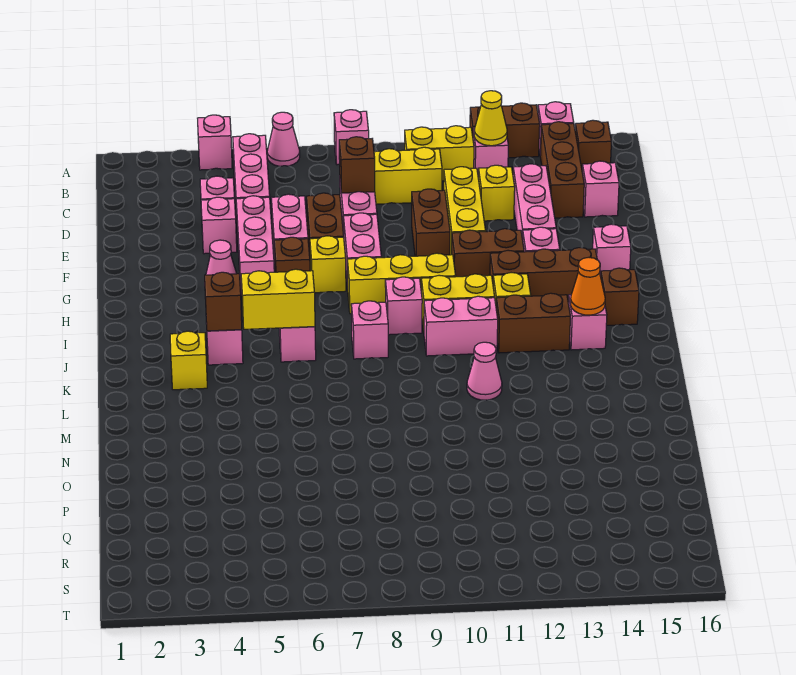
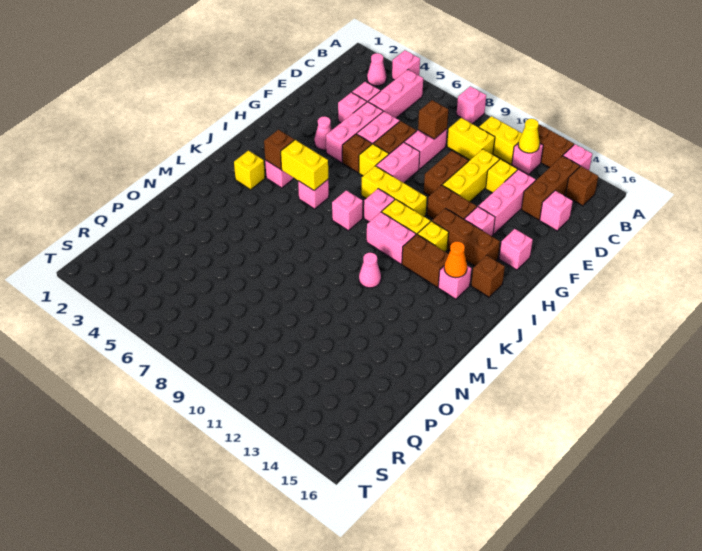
pink cone A6 level 1 -> pink cone B3 level 1

